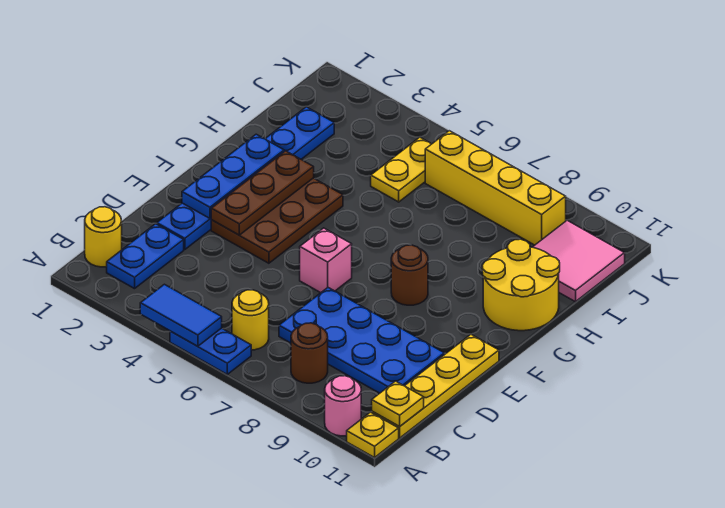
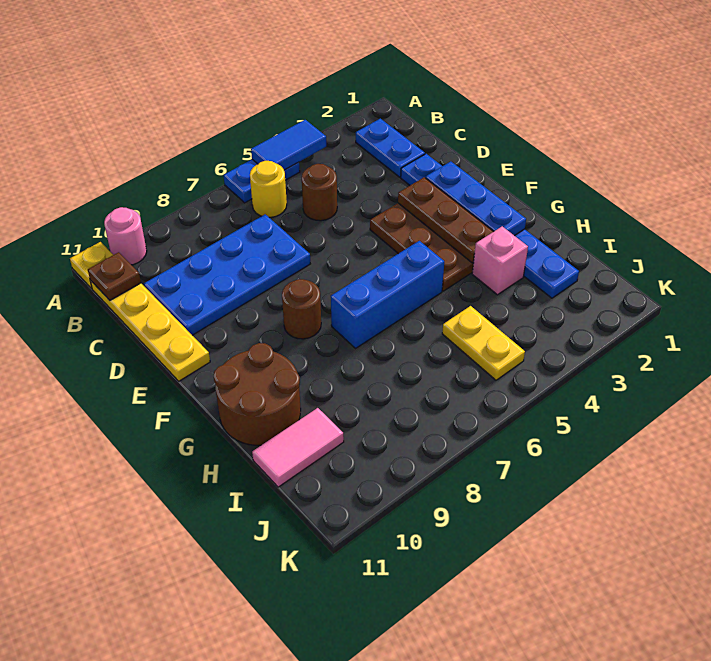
yellow round brick B1 level 1 -> none
brown round brick B8 level 1 -> brown round brick C5 level 1
yellow plate B11 level 2 -> brown plate B11 level 2
pink brick E6 level 1 -> pink brick H3 level 1
none -> blue brick G5:G7 level 1
yellow round brick G10:H11 level 1 -> brown round brick G10:H11 level 1
pink tile I10:J11 level 1 -> pink tile I10:I11 level 1
yellow brick J6:J9 level 1 -> none

